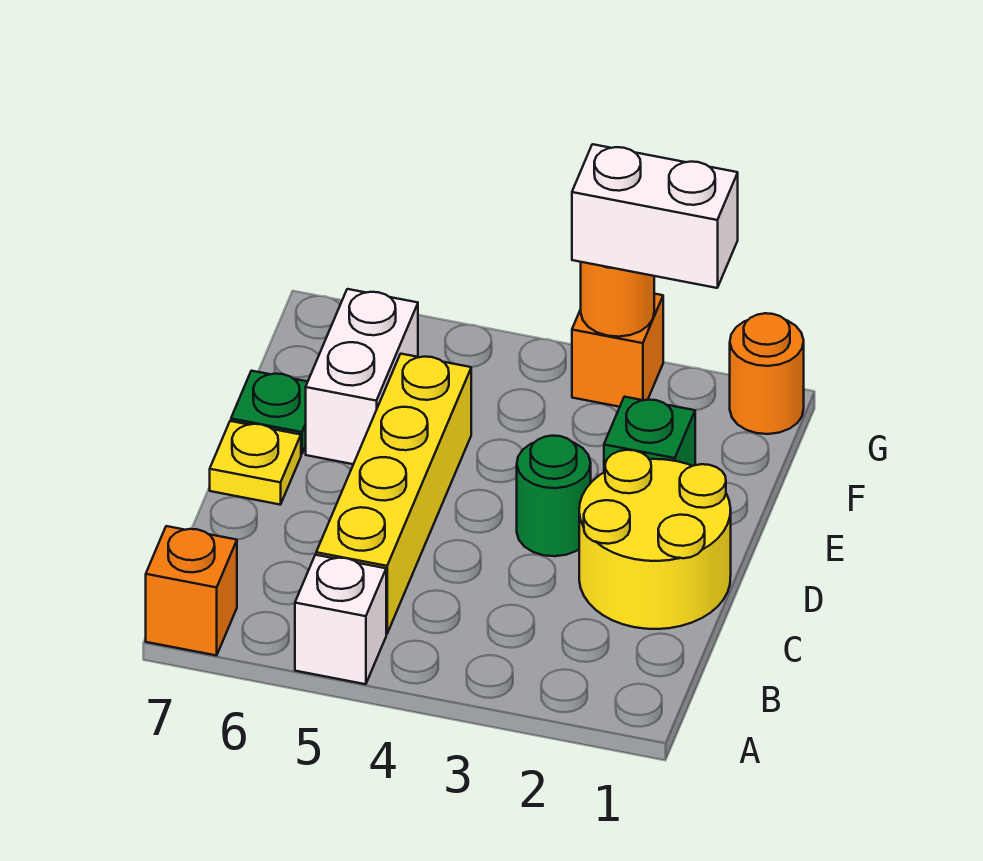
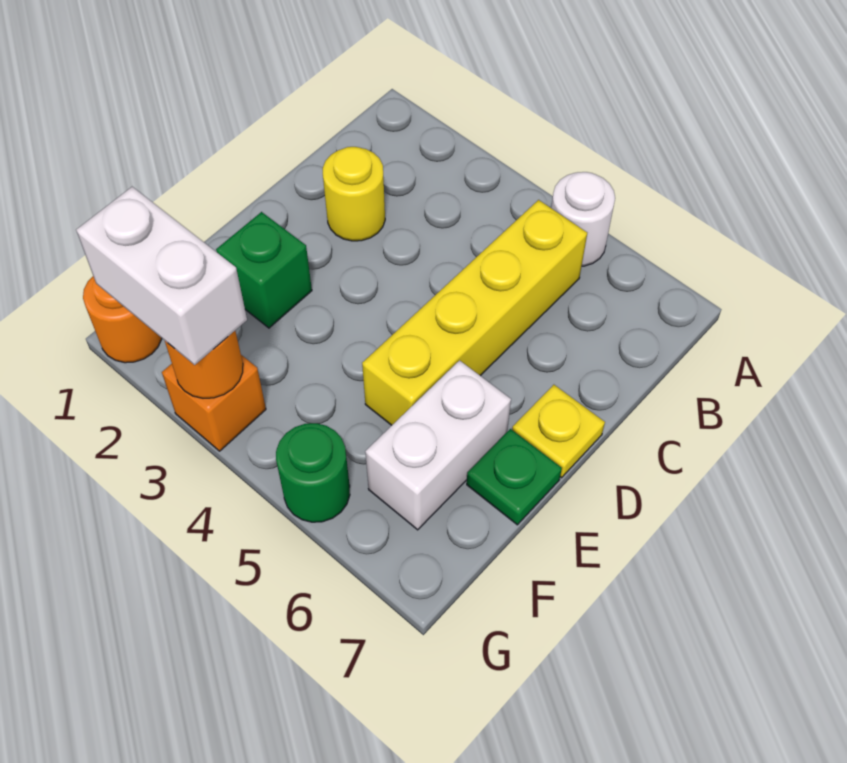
white brick A5 level 1 -> white round brick A5 level 1
orange brick A7 level 1 -> none
yellow round brick C1:D2 level 1 -> yellow round brick C2 level 1
green round brick D3 level 1 -> green round brick G5 level 1

